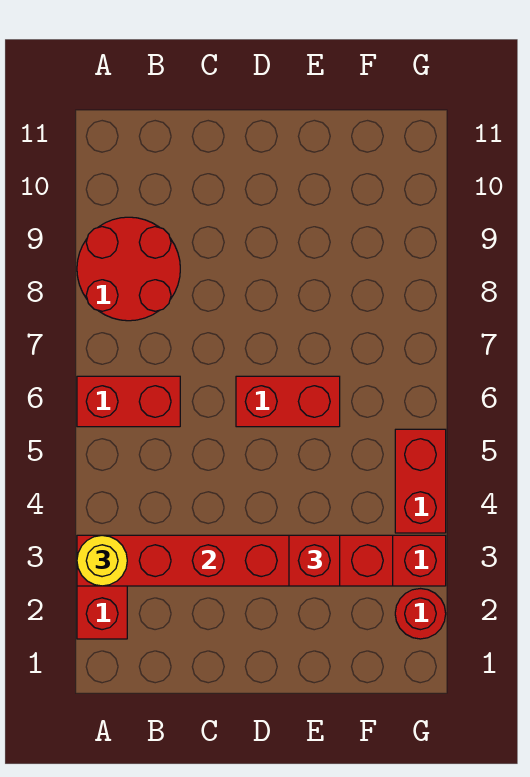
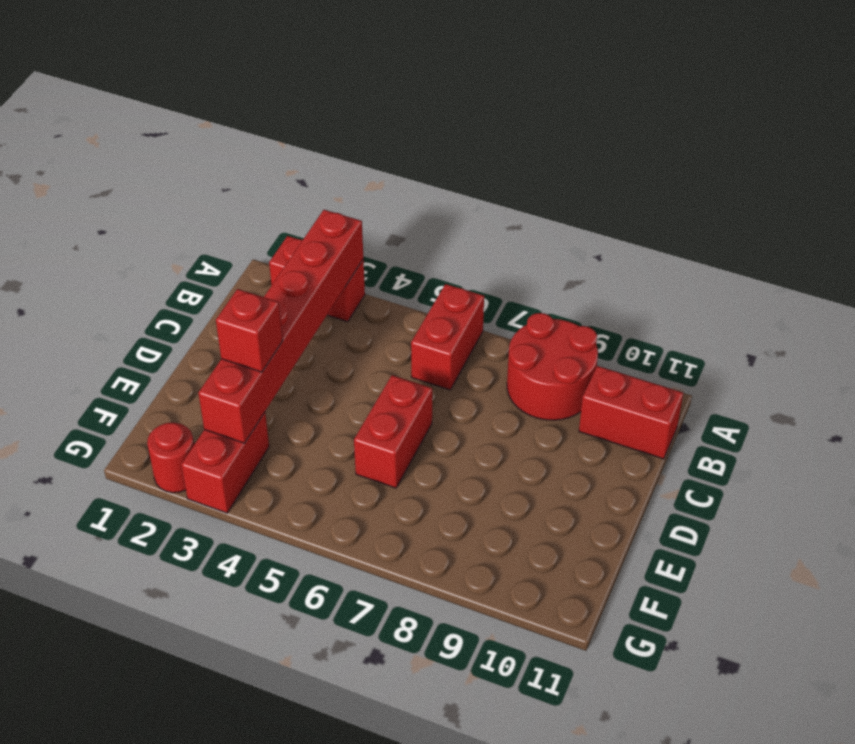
yellow round brick A3 level 3 -> none
red brick G4:G5 level 1 -> red brick B10:B11 level 1

